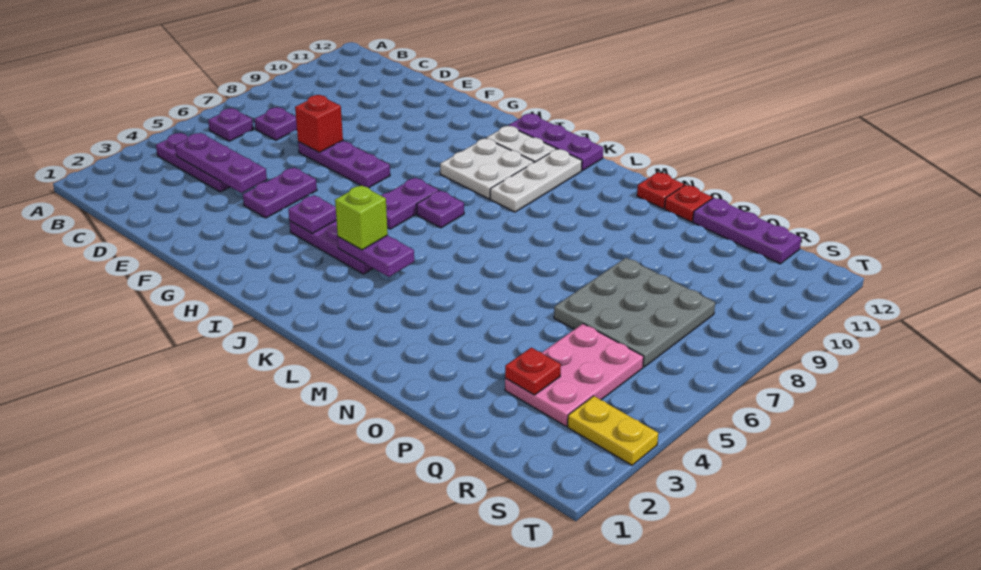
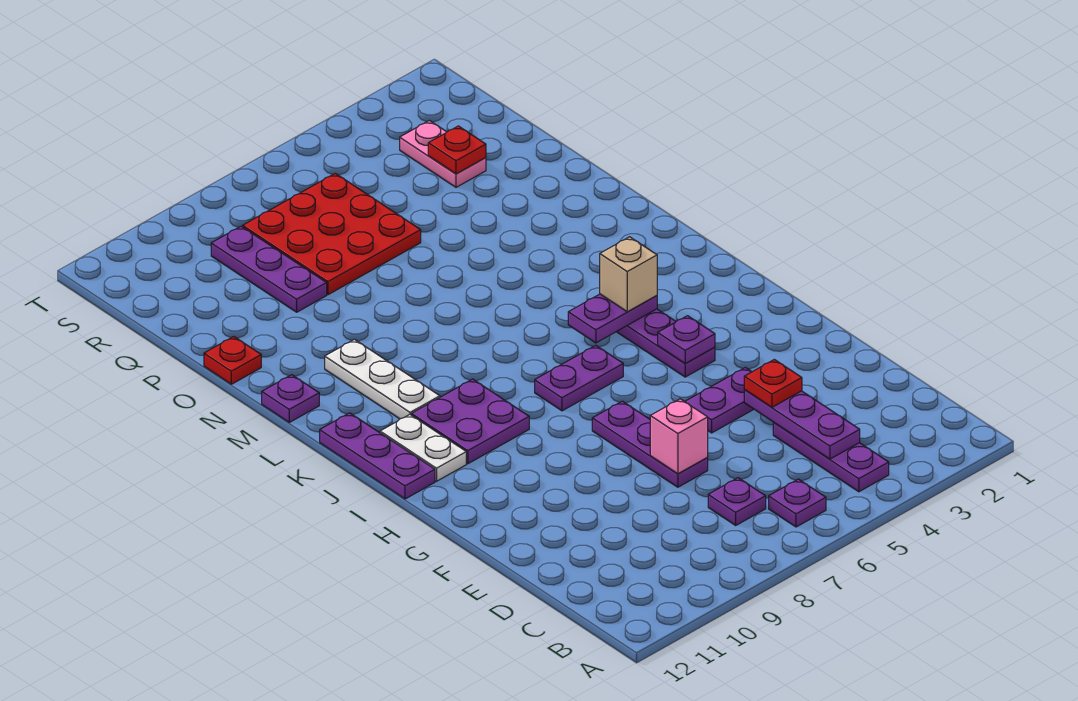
red brick E7 level 2 -> pink brick E7 level 2
white plate I9:J10 level 1 -> purple plate I9:J10 level 1
purple plate J4:K4 level 2 -> purple plate J4:J5 level 2
lime brick J4 level 3 -> tan brick J4 level 3
purple plate J7 level 1 -> purple plate M12 level 1
white plate K9:K11 level 1 -> white plate K10:M10 level 1
red plate N12 level 1 -> red plate E4 level 3
grey plate P6:R8 level 1 -> red plate P6:R8 level 1
purple plate P12:R12 level 1 -> purple plate P9:R9 level 1
pink plate Q3:R5 level 1 -> pink plate Q3:R3 level 1
yellow plate S3:T3 level 1 -> none

